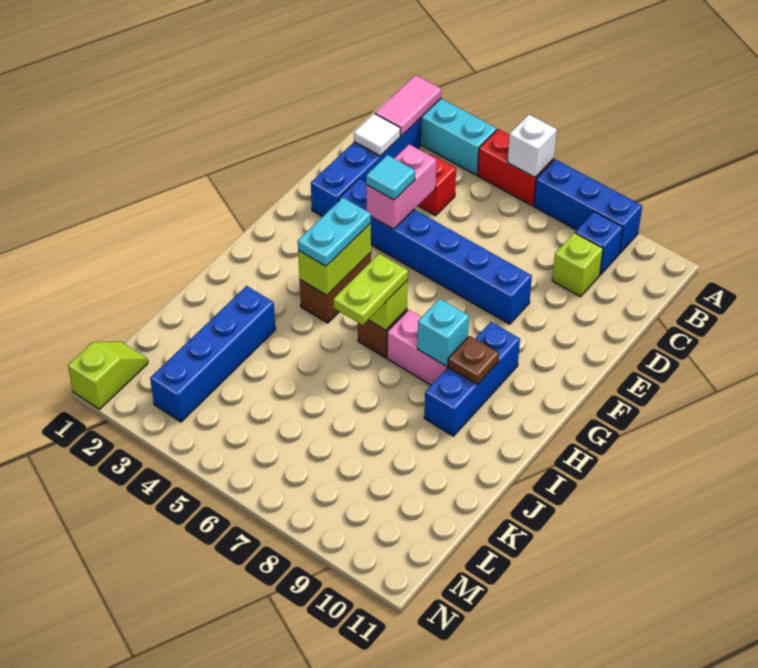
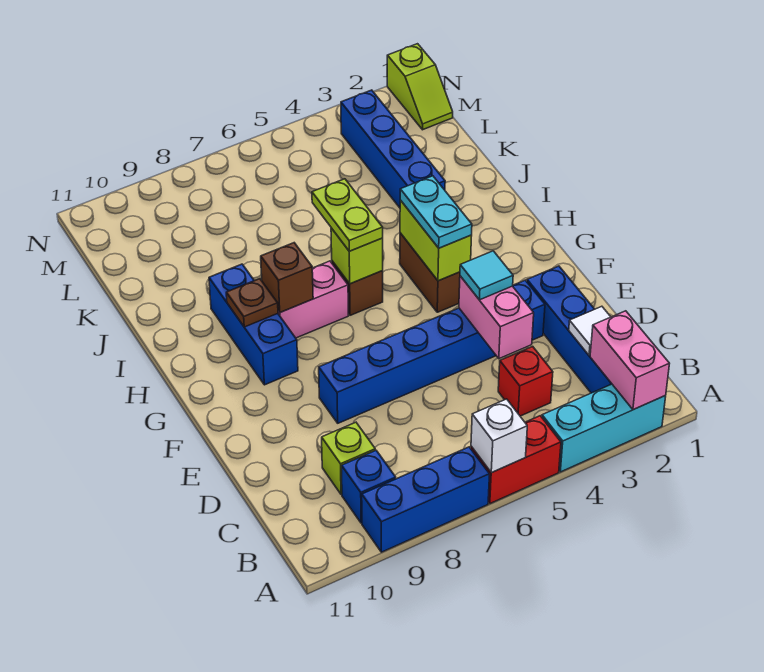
pink tile A2:B2 level 2 -> pink brick A2:B2 level 2
cyan brick H8 level 2 -> brown brick H8 level 2

